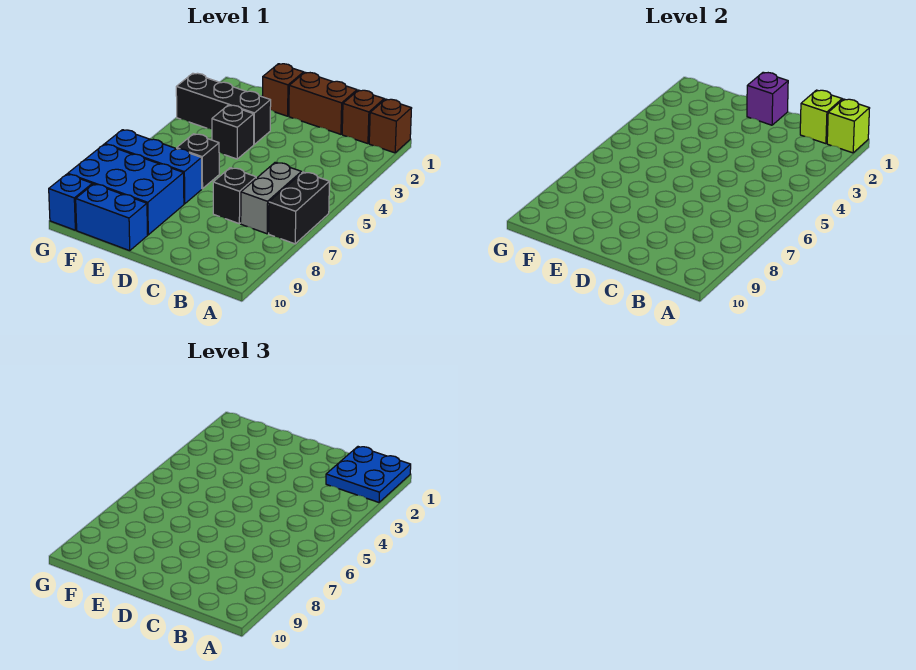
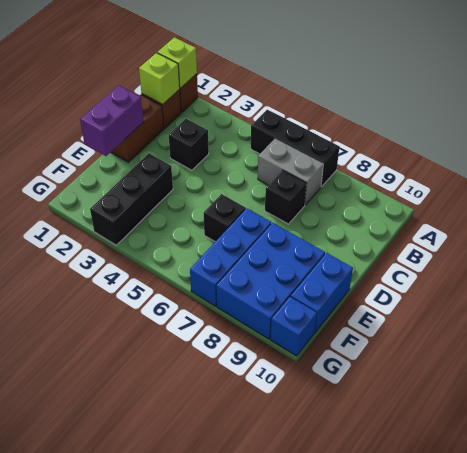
blue plate A1:B2 level 3 -> none
black brick A6:A7 level 1 -> black brick A5:A7 level 1
purple brick D1 level 2 -> purple brick D1:E1 level 2
brown brick E1 level 1 -> none
black brick E4 level 1 -> black brick C3 level 1

